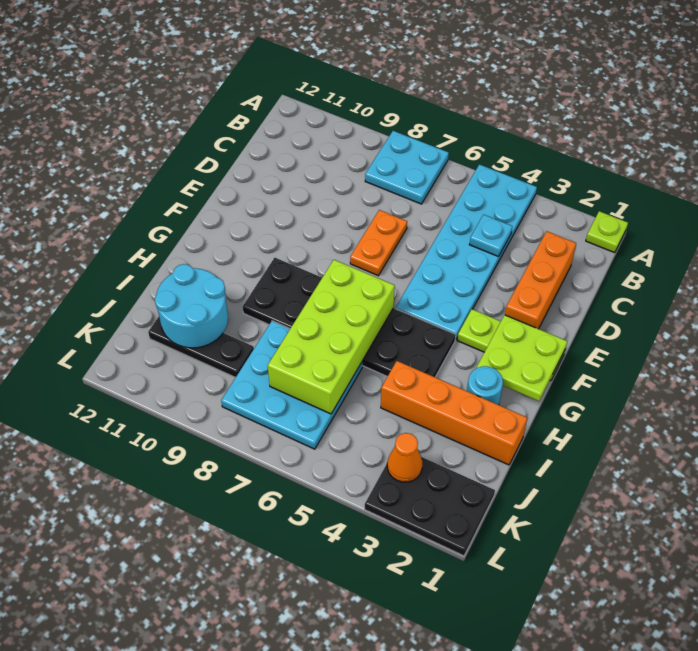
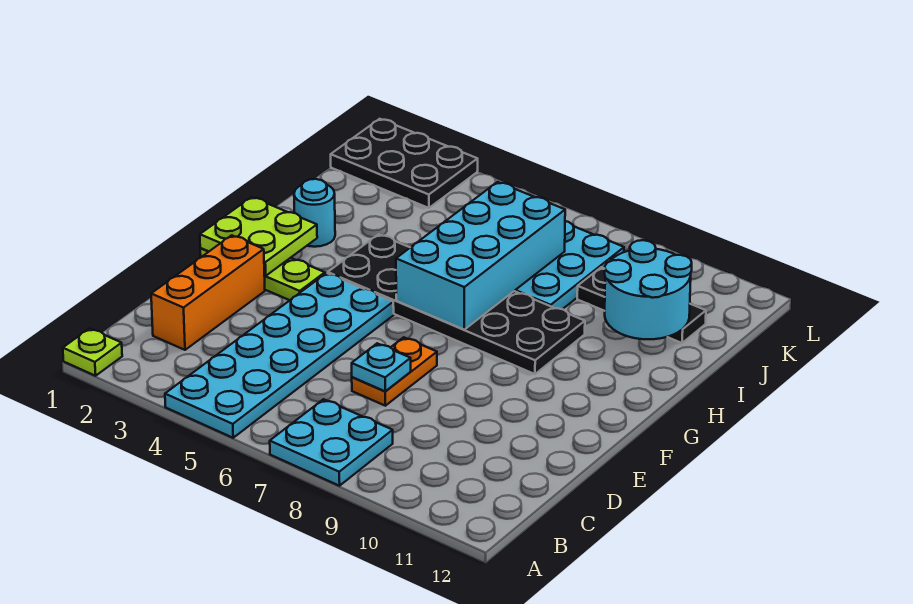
cyan plate C4 level 2 -> cyan plate D7 level 2
lime brick G6:J7 level 2 -> cyan brick G6:J7 level 2
orange brick I1:I4 level 1 -> none
orange cone K3 level 2 -> none

